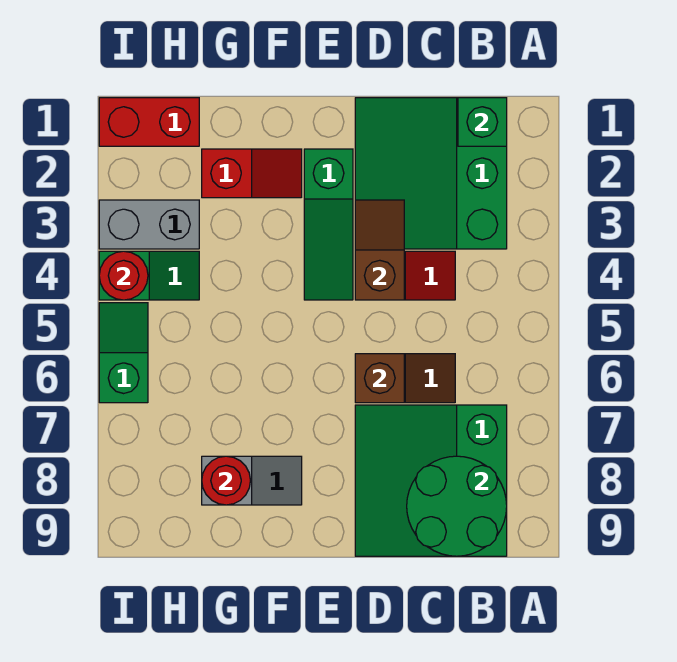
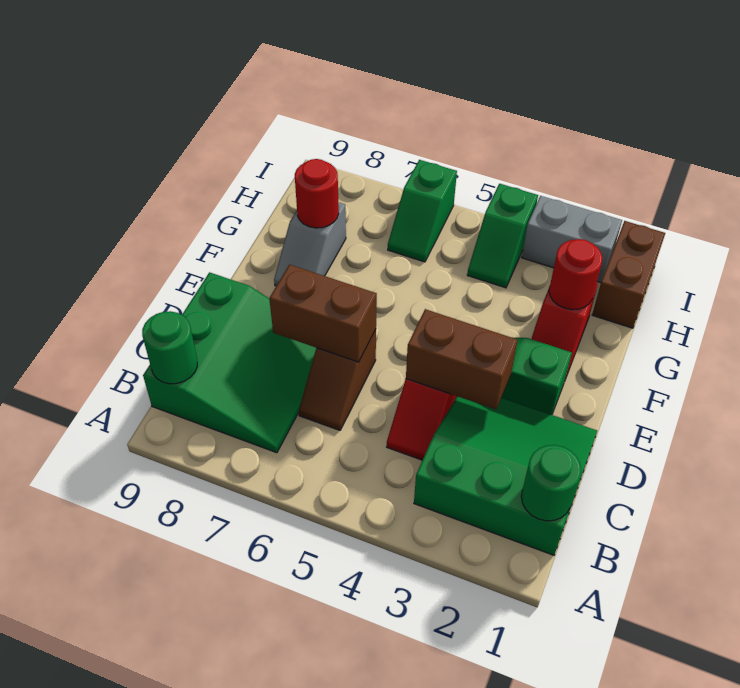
green brick B1 level 2 -> green round brick B1 level 2
green slope B7:D9 level 1 top B -> green slope B7:D9 level 1 top 9
green round brick B8:C9 level 2 -> green round brick B9 level 2
brown slope D3:D4 level 2 top 4 -> brown brick D3:D4 level 2
brown brick D6 level 2 -> brown brick D6:D7 level 2
red brick H1:I1 level 1 -> brown brick H1:I1 level 1
grey brick H3:I3 level 1 -> grey brick I2:I3 level 1
red round brick I4 level 2 -> red round brick G2 level 2
green slope I5:I6 level 1 top 6 -> green slope H6:I6 level 1 top I

